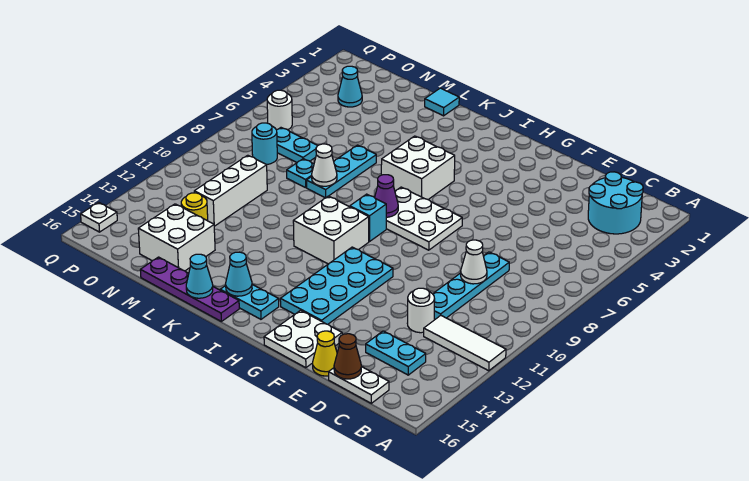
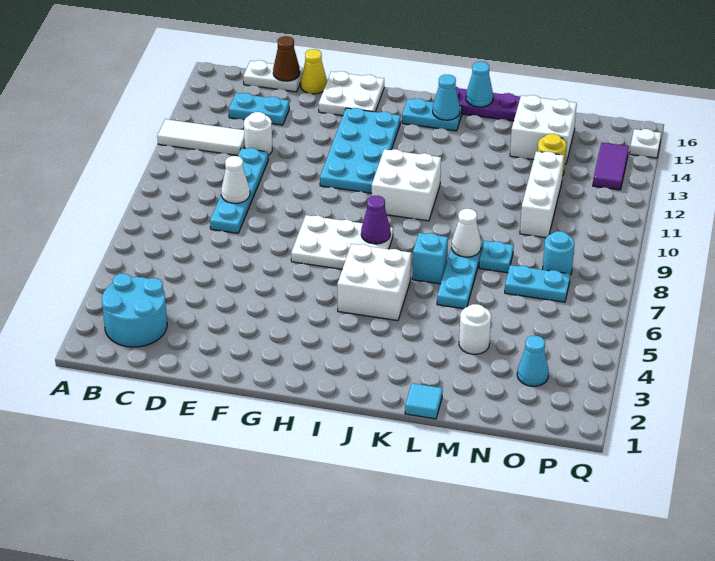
cyan brick I9 level 1 -> cyan brick K7 level 1
white round brick P6 level 1 -> white round brick M4 level 1
none -> purple tile P13:P14 level 1

